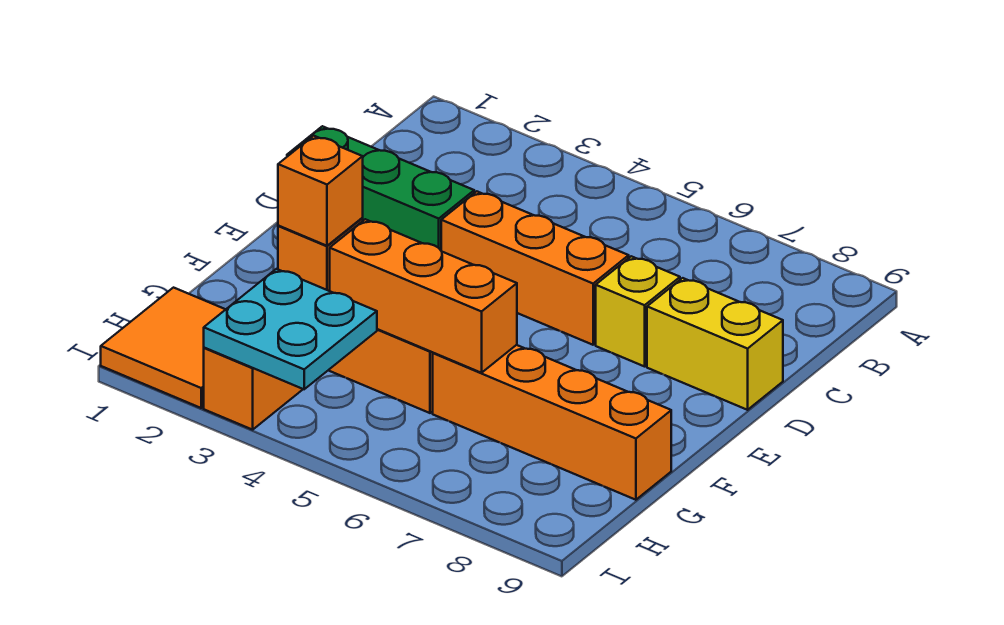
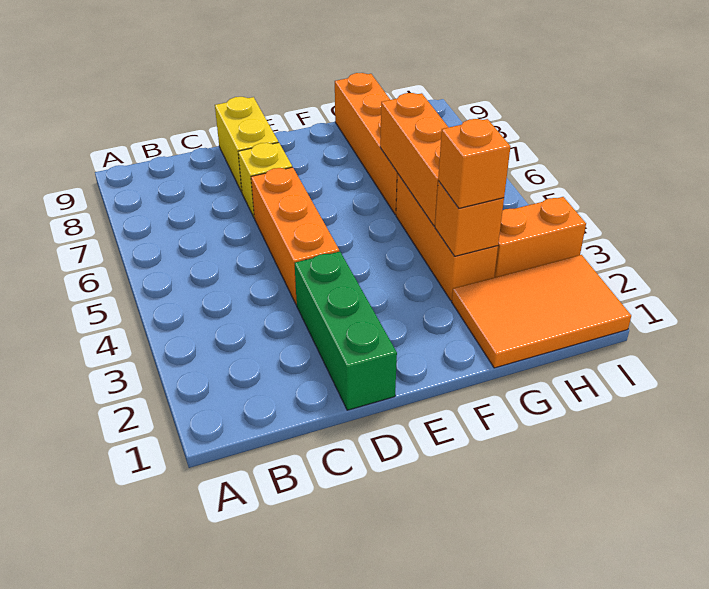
orange tile H1:I2 level 1 -> orange tile G1:I2 level 1
cyan plate H3:I4 level 2 -> none

